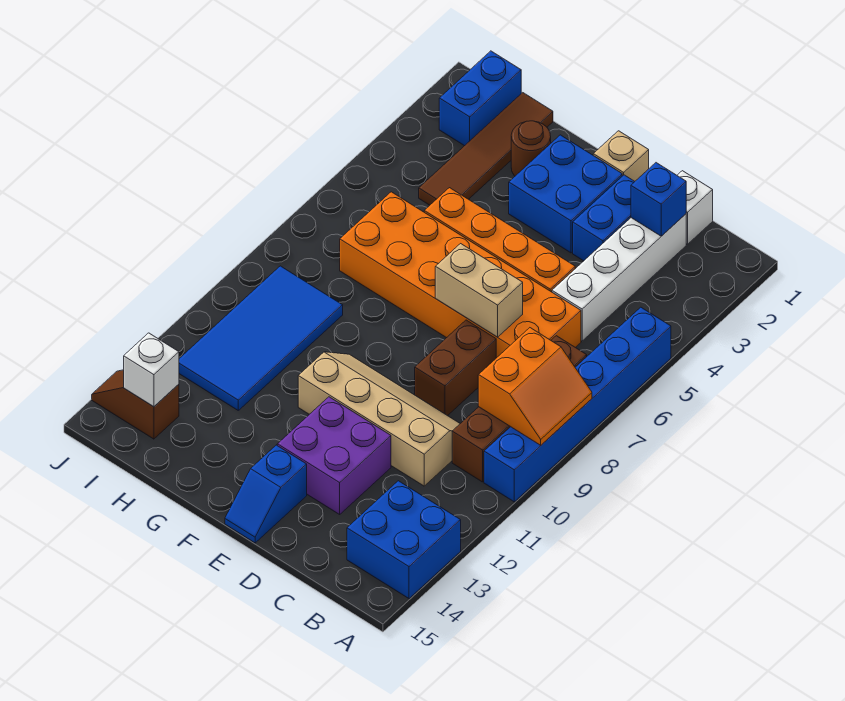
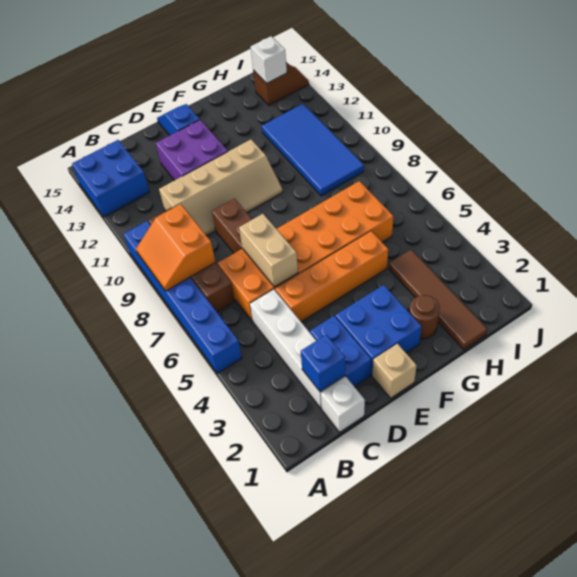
tan brick D7:E7 level 2 -> tan brick D6:D7 level 2
blue brick I1:I2 level 1 -> none

